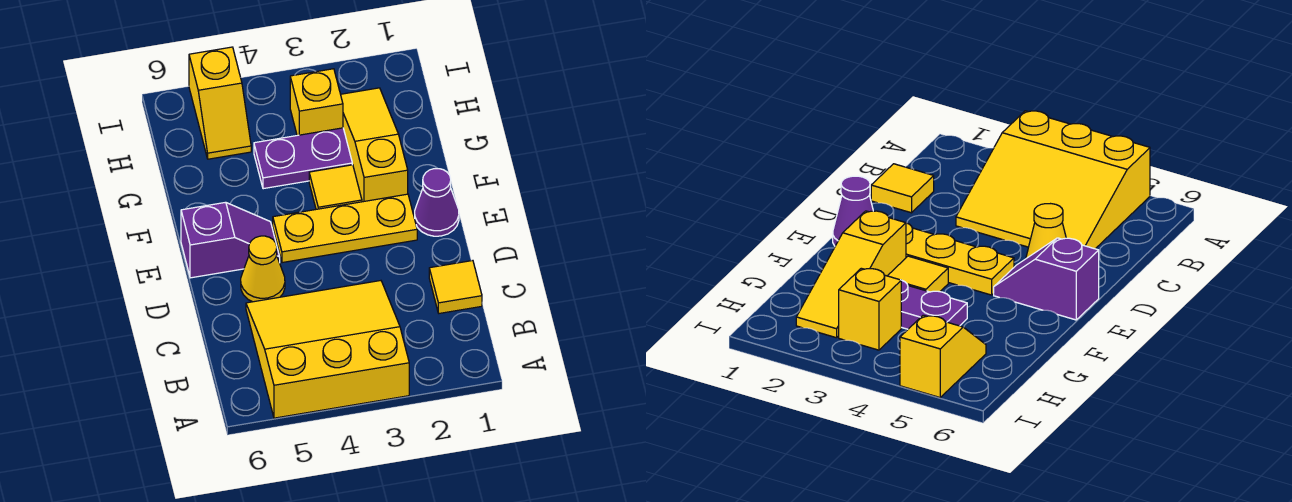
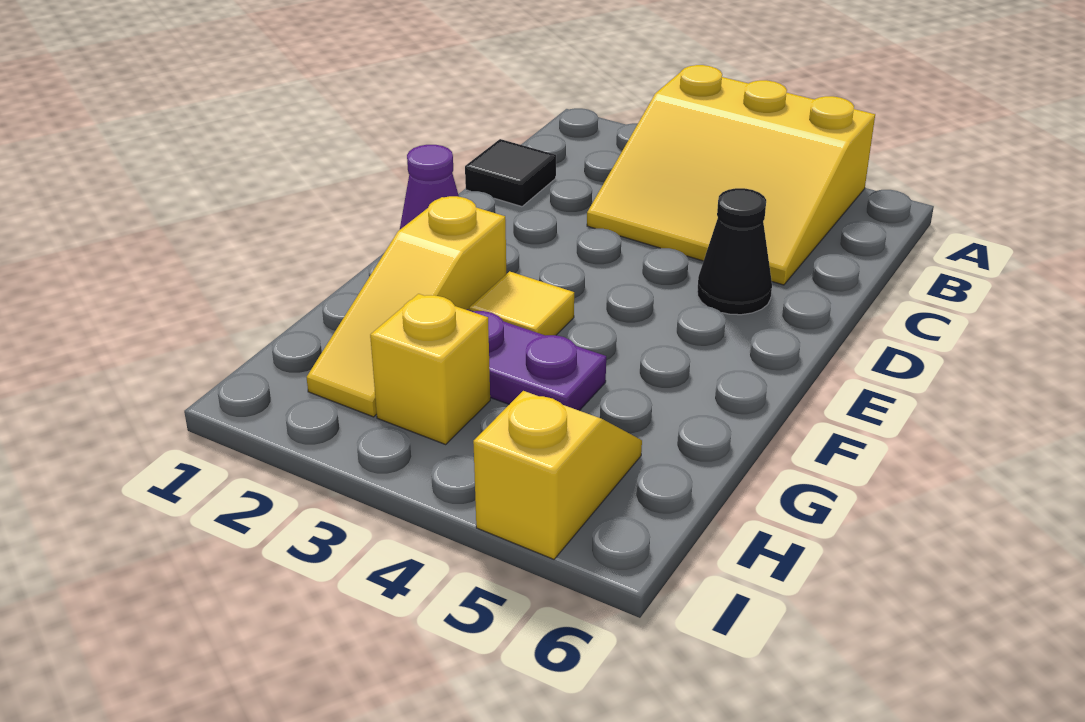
yellow tile C1 level 1 -> black tile C1 level 1
yellow cone D5 level 1 -> black cone D5 level 1
yellow plate E2:E4 level 1 -> none
purple slope E5:E6 level 1 top 6 -> none

